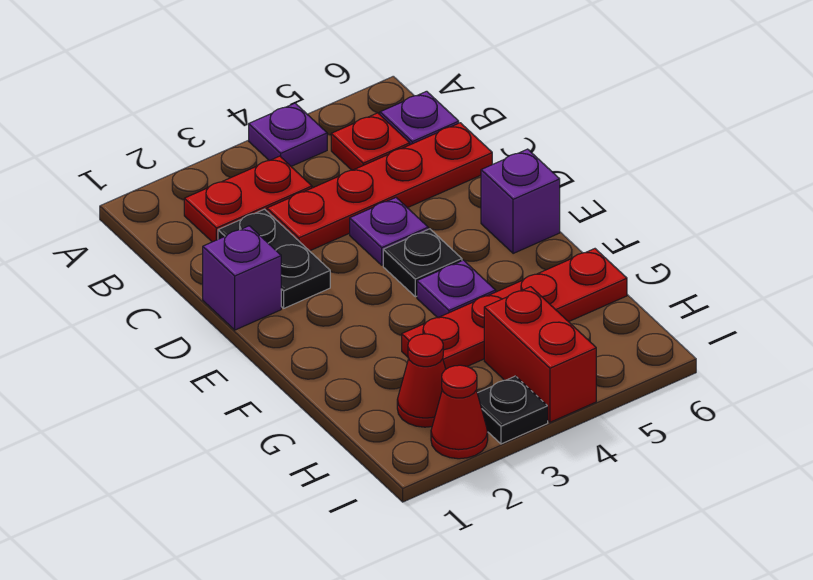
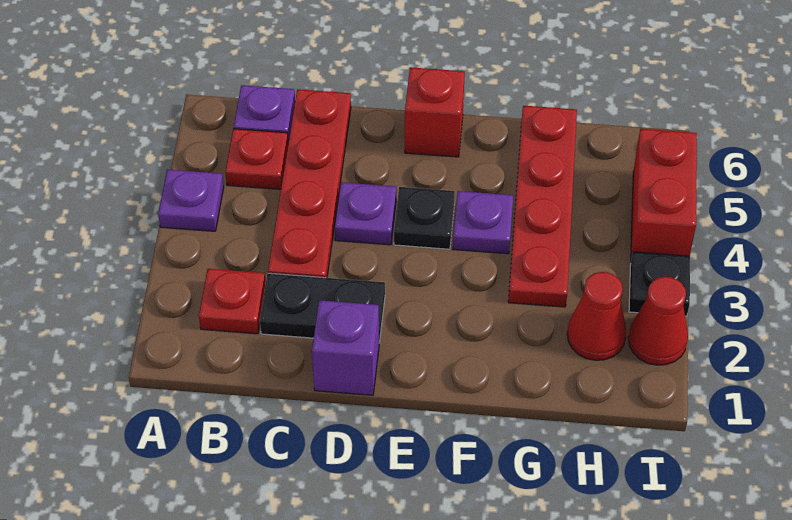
red plate B2:B3 level 1 -> red plate B2 level 1
purple brick E6 level 1 -> red brick E6 level 1
red brick H4:I4 level 1 -> red brick I4:I5 level 1

